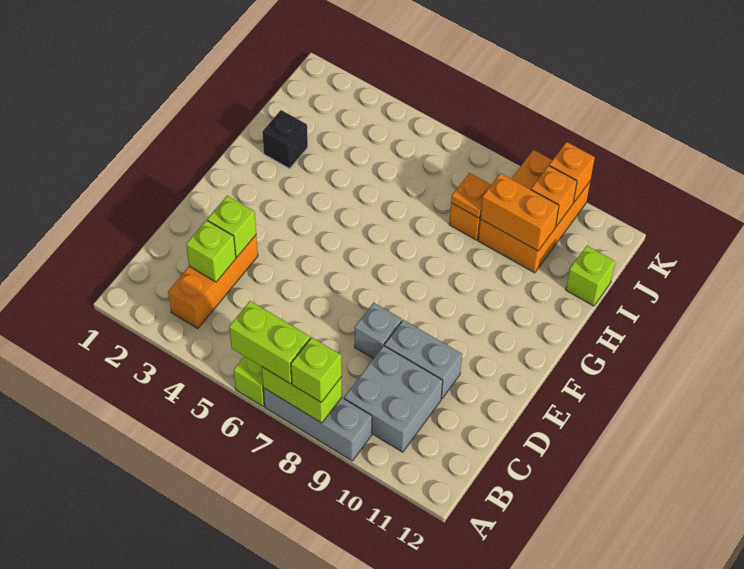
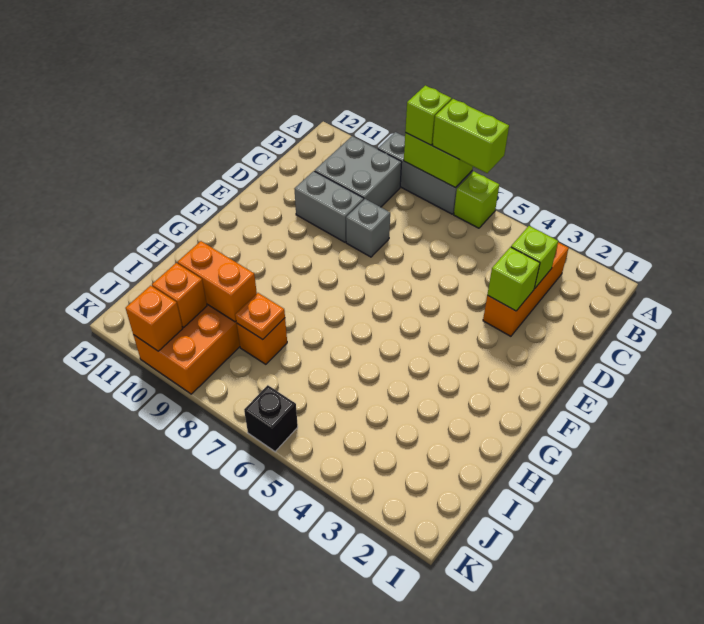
black brick H2 level 1 -> black brick K6 level 1
lime brick I12 level 1 -> none

